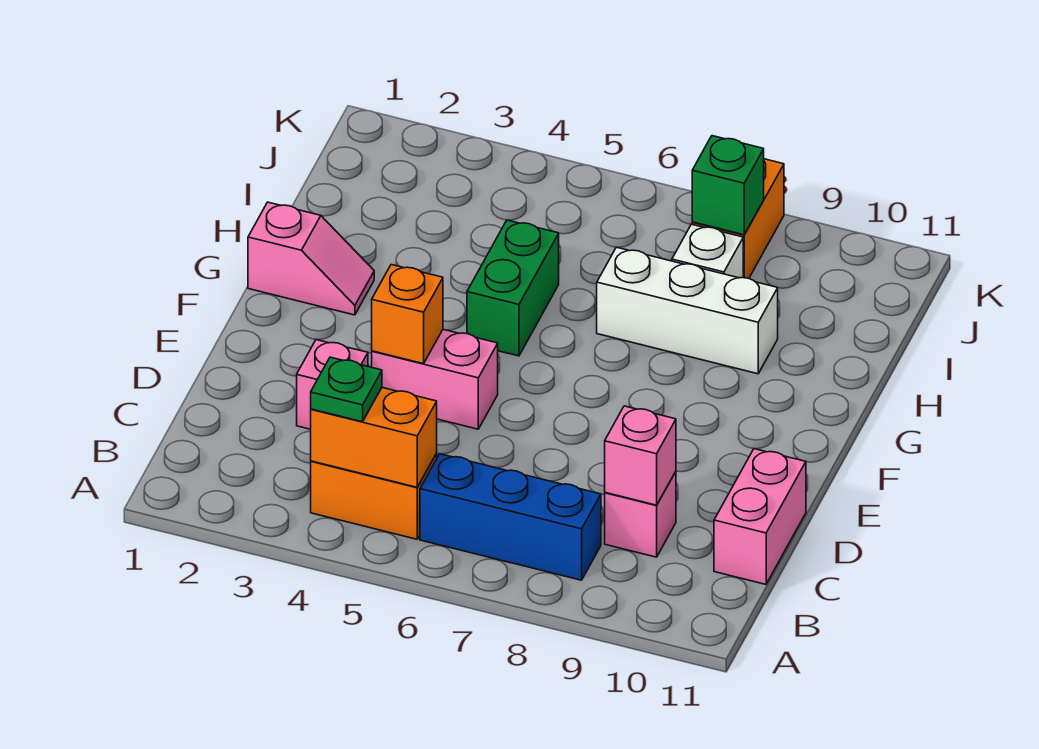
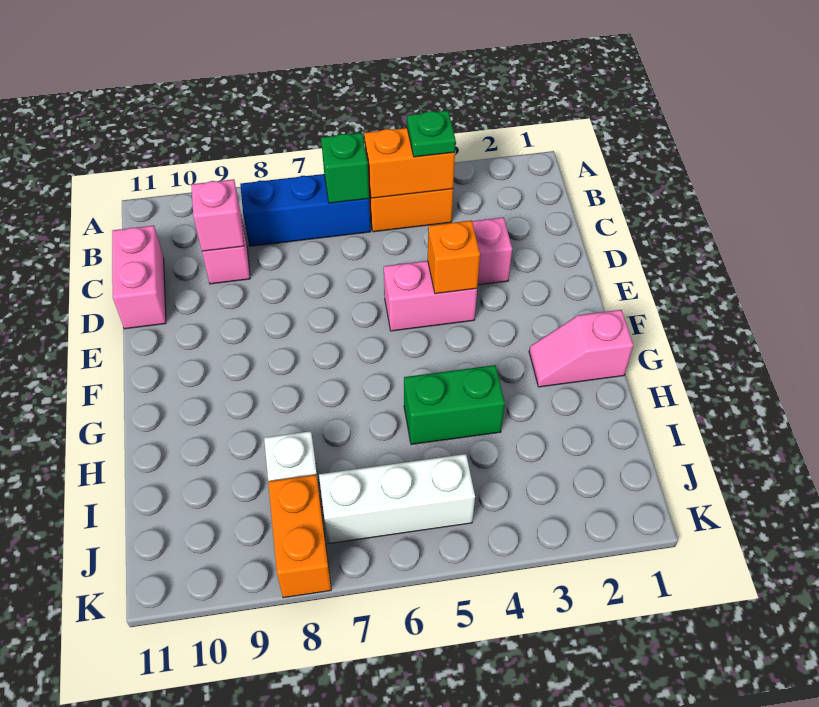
green brick G5:H5 level 1 -> green brick H4:H5 level 1
white brick H7:H9 level 1 -> white brick J5:J7 level 1
green brick J8 level 2 -> green brick B6 level 2

